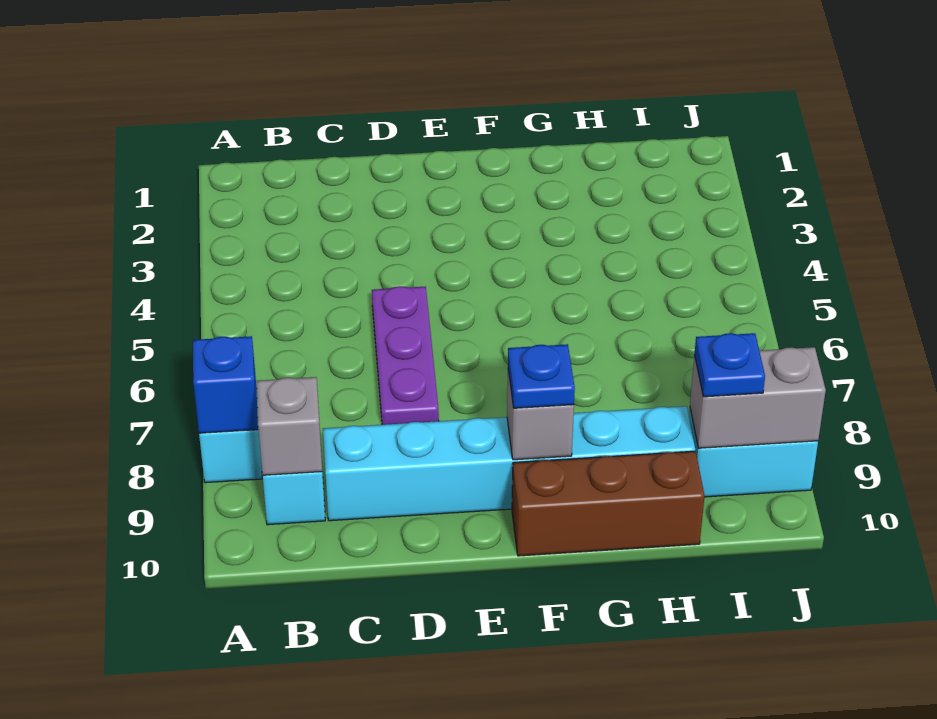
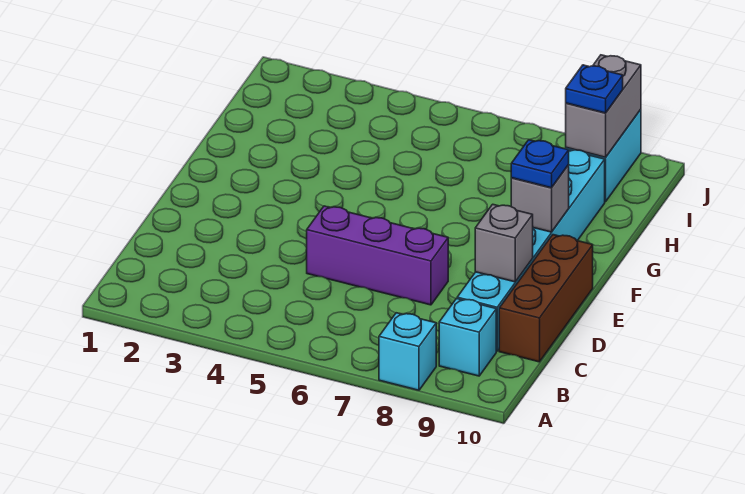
blue brick A8 level 2 -> none
grey brick B9 level 2 -> grey brick D9 level 2
purple plate D5:D7 level 1 -> purple brick D5:D7 level 1
brown brick F10:H10 level 1 -> brown brick C10:E10 level 1

